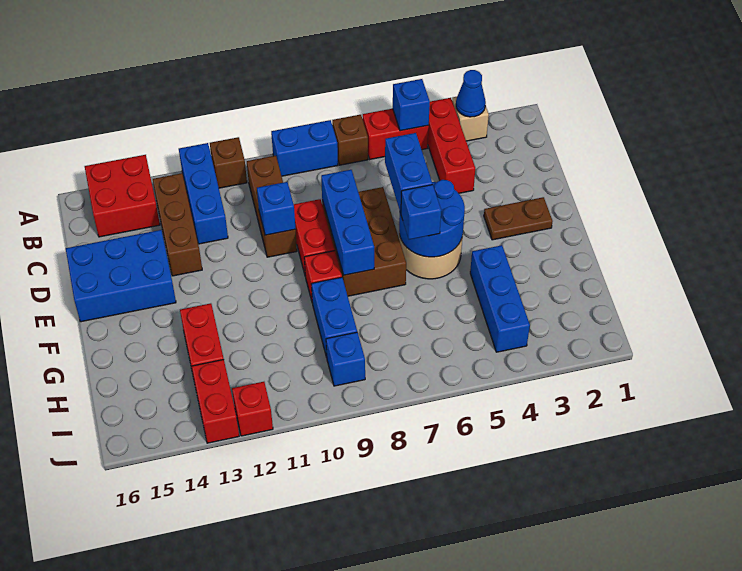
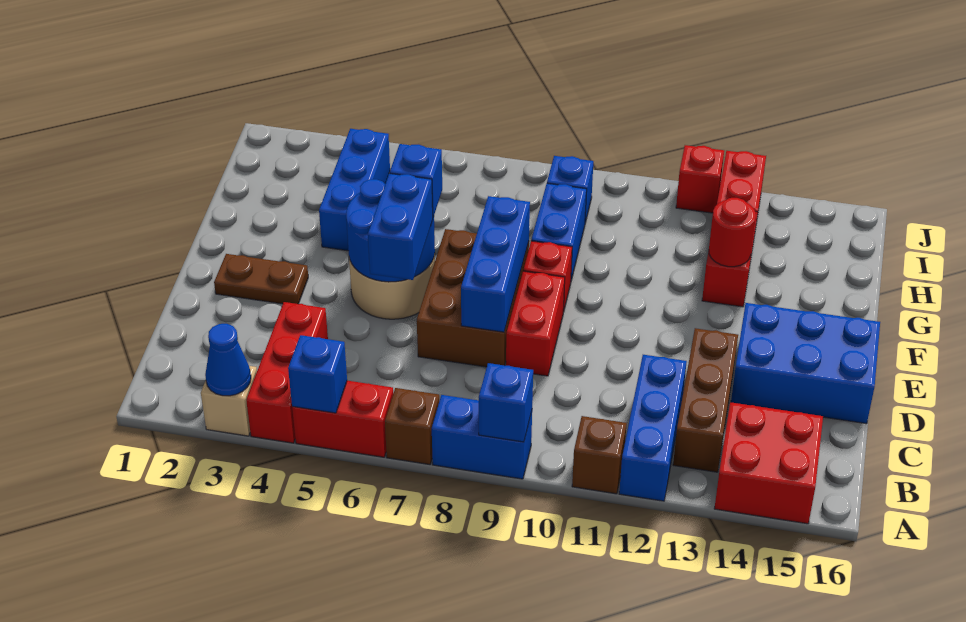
brown brick B10:D10 level 1 -> none
blue brick D10 level 2 -> blue brick A9 level 2
none -> red round brick G13 level 2

